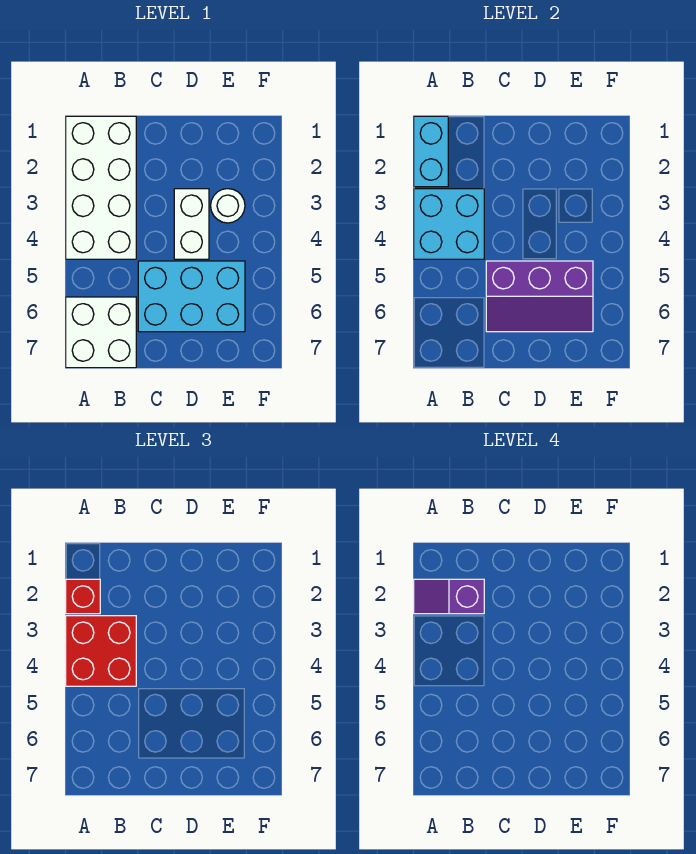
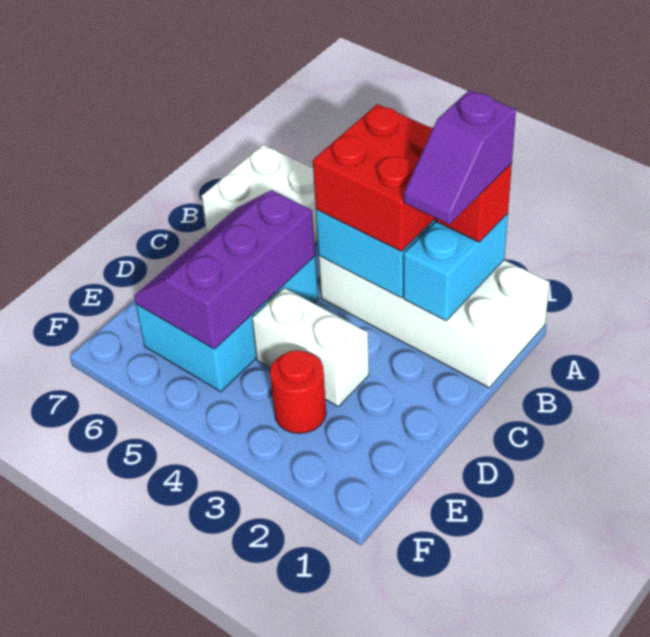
cyan brick A1:A2 level 2 -> cyan brick A2:B2 level 2
purple slope A2:B2 level 4 top B -> purple slope A2:B2 level 4 top A
white round brick E3 level 1 -> red round brick E3 level 1

